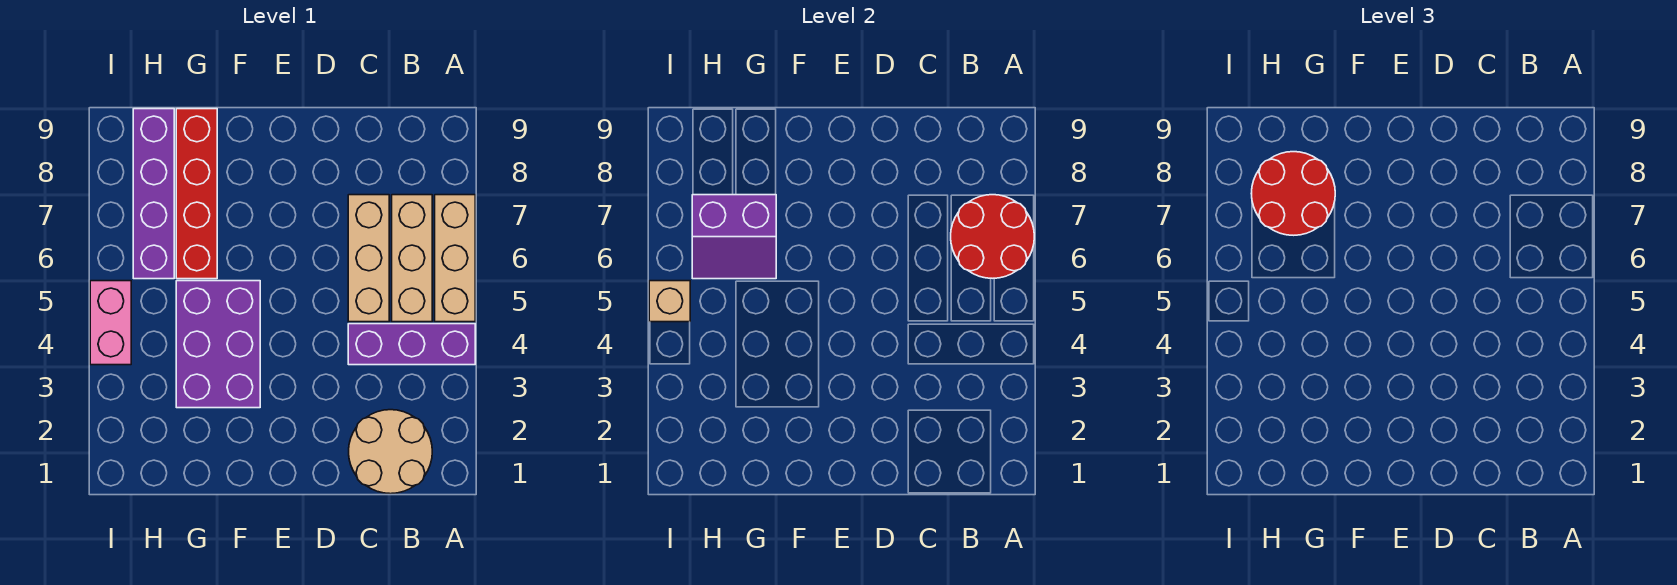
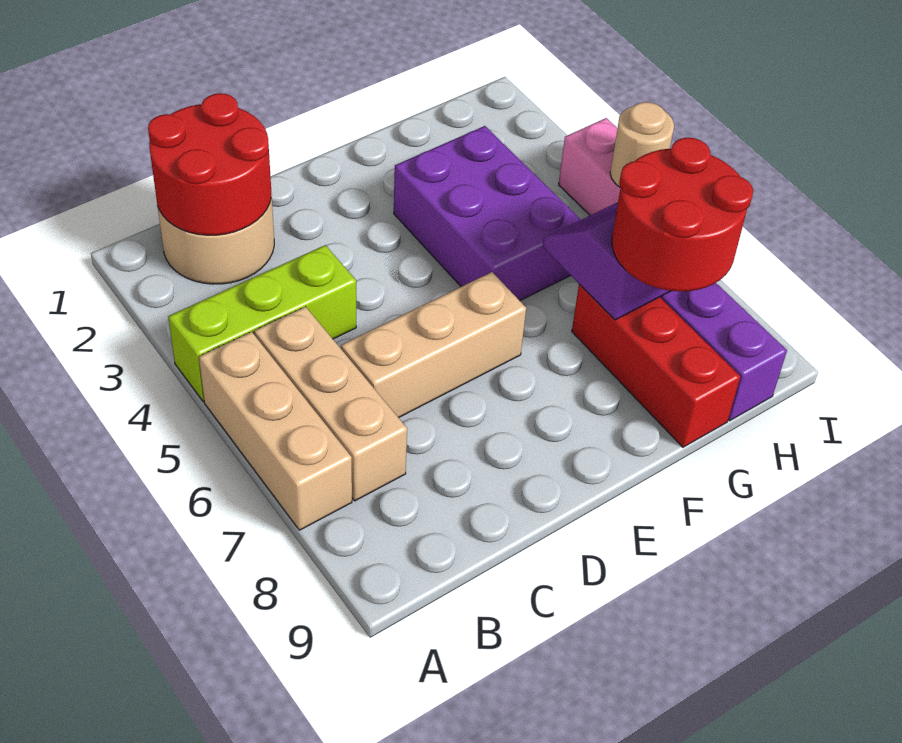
purple brick A4:C4 level 1 -> lime brick A4:C4 level 1
red round brick A6:B7 level 2 -> red round brick B1:C2 level 2
tan brick C5:C7 level 1 -> tan brick C6:E6 level 1
red brick G6:G9 level 1 -> red brick G7:G9 level 1
tan brick I5 level 2 -> tan round brick I5 level 2

